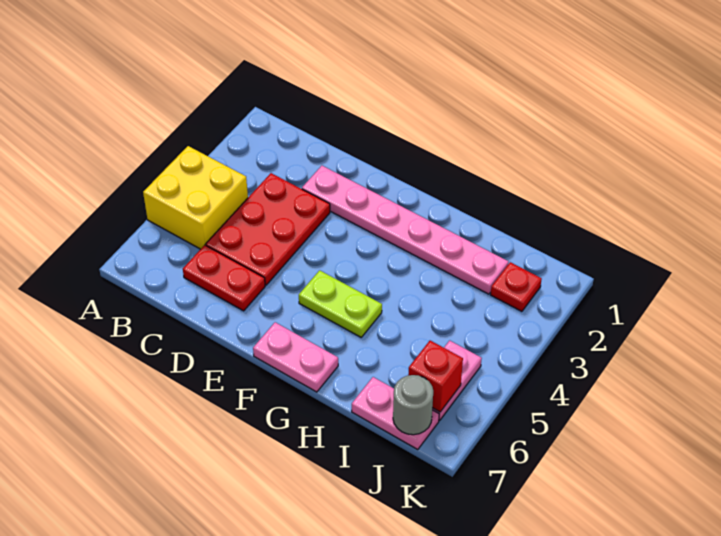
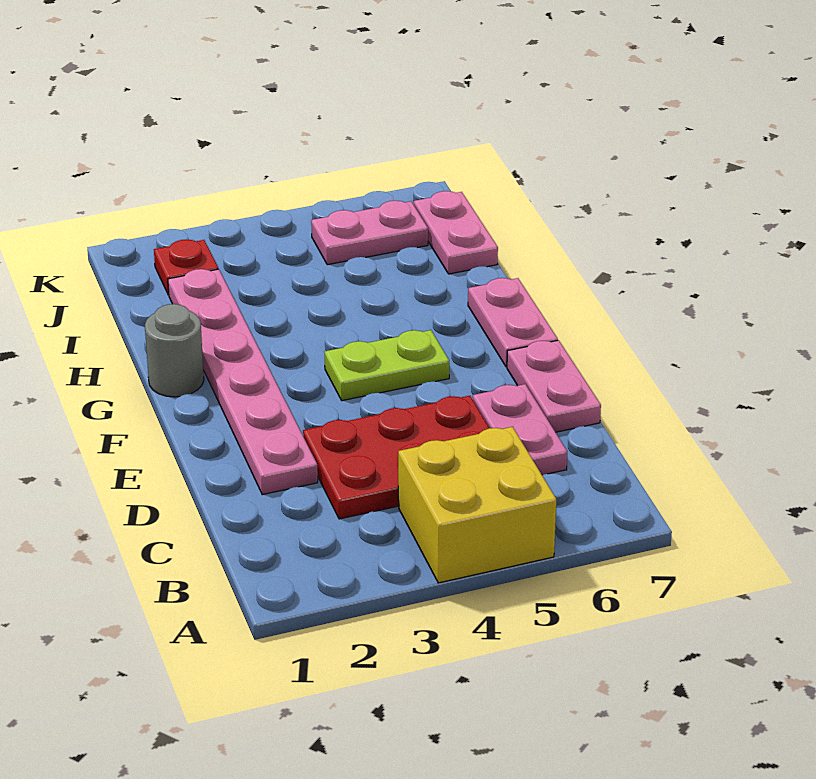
red plate C6:D6 level 1 -> pink plate C6:D6 level 1
none -> pink plate D7:E7 level 1
lime plate F5:G5 level 1 -> lime plate F4:F5 level 1
red brick J6 level 2 -> none
grey round brick J7 level 2 -> grey round brick G1 level 1

